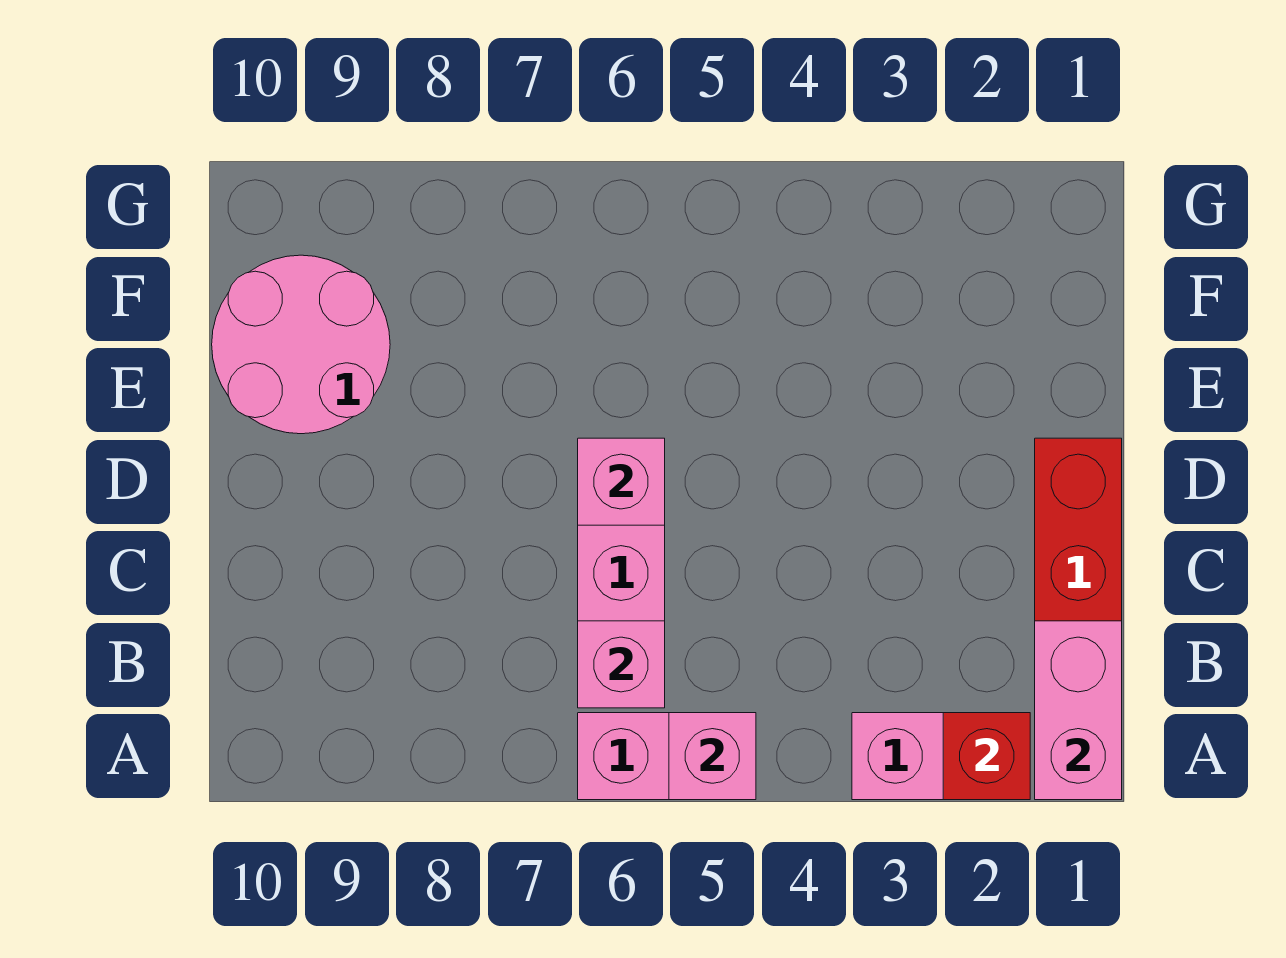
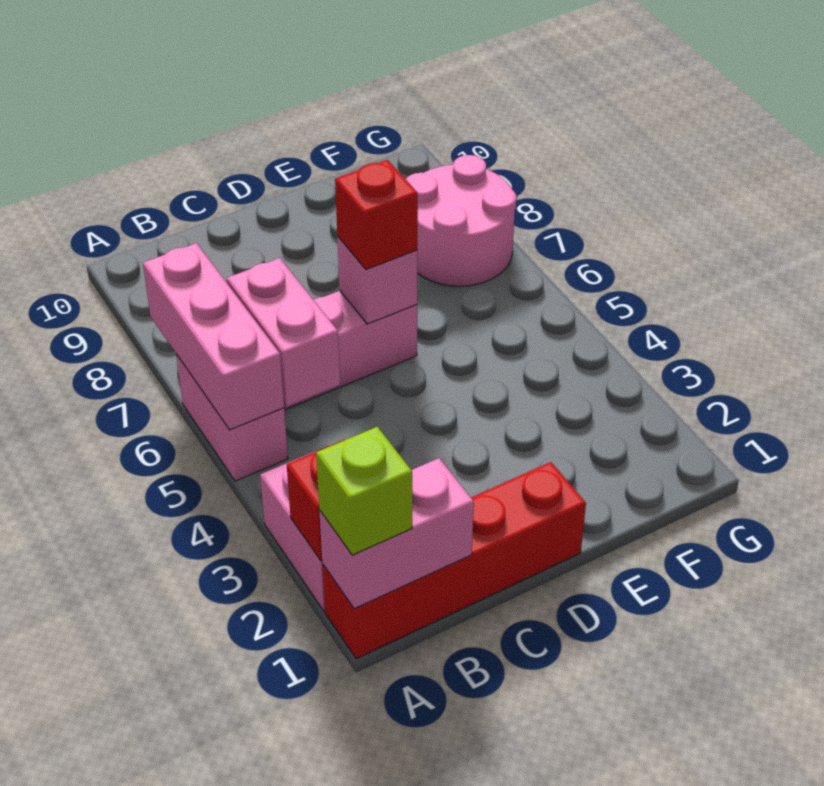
none -> lime brick A1 level 3
pink brick A5 level 2 -> pink brick A5:A7 level 2
pink brick B6 level 2 -> pink brick B5:B6 level 2
none -> red brick D6 level 3
pink round brick E9:F10 level 1 -> pink round brick F7:G8 level 1

